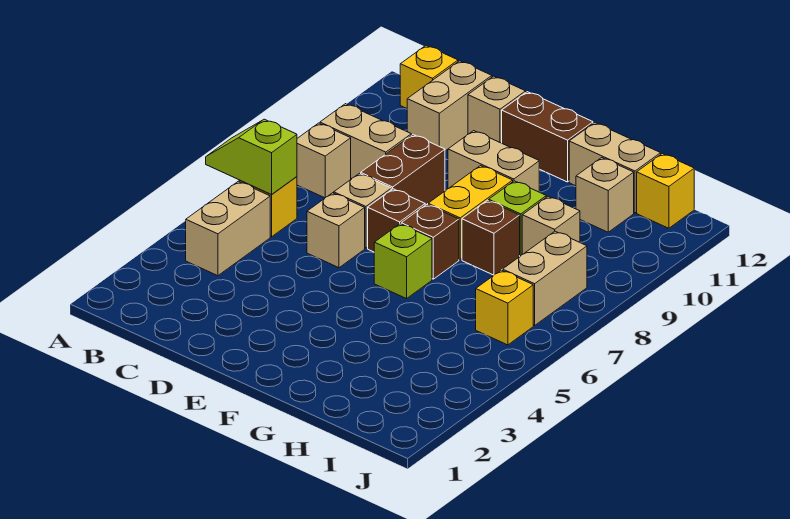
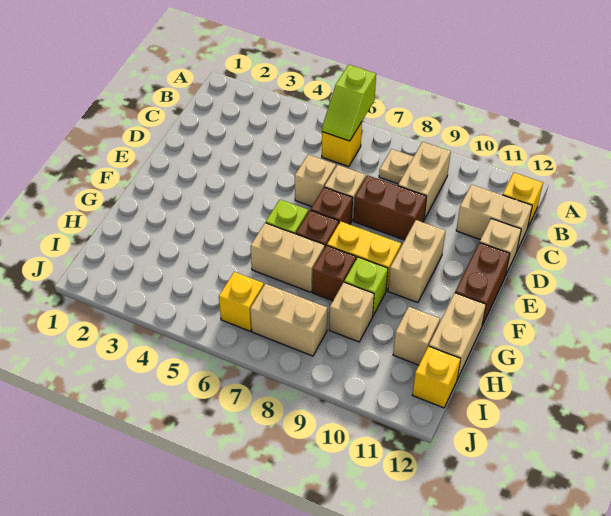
lime slope A6:B6 level 2 top B -> lime slope A6:B6 level 2 top A
tan brick B4:B5 level 1 -> tan brick G6:G7 level 1
tan brick B8 level 1 -> tan plate B8 level 1

